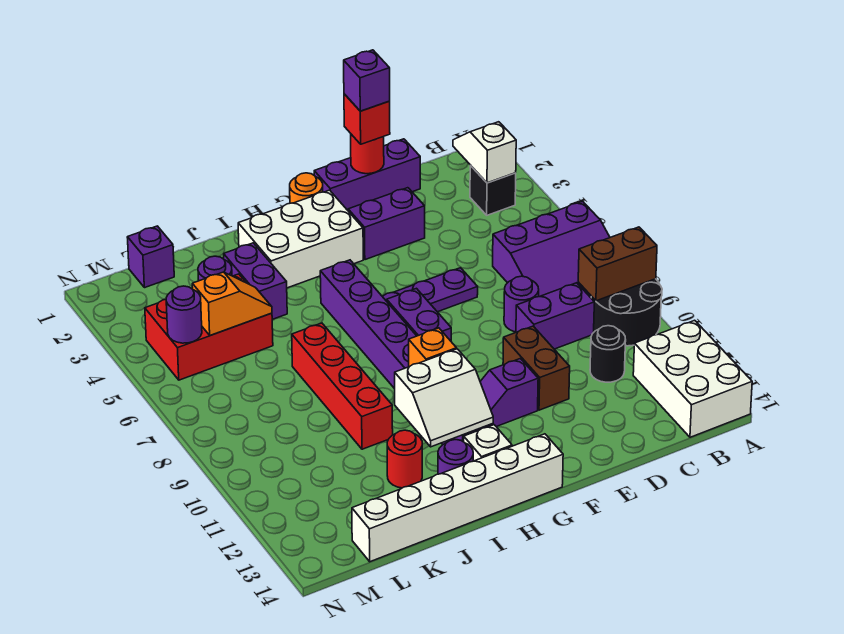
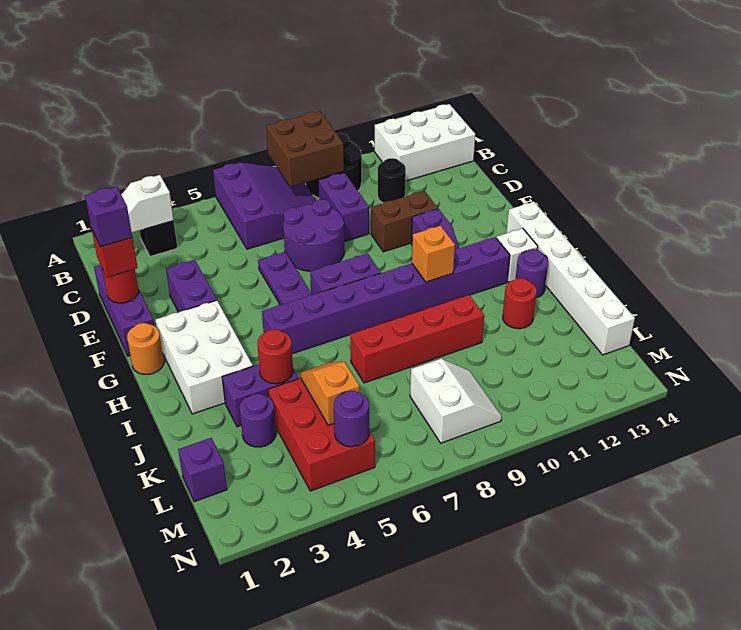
brown brick A9:B9 level 2 -> brown brick A8:B9 level 2
purple round brick D8 level 1 -> purple round brick D7:E8 level 1
white slope H11:I12 level 2 top 11 -> white slope L8:M9 level 1 top 8
none -> red round brick J4 level 2

